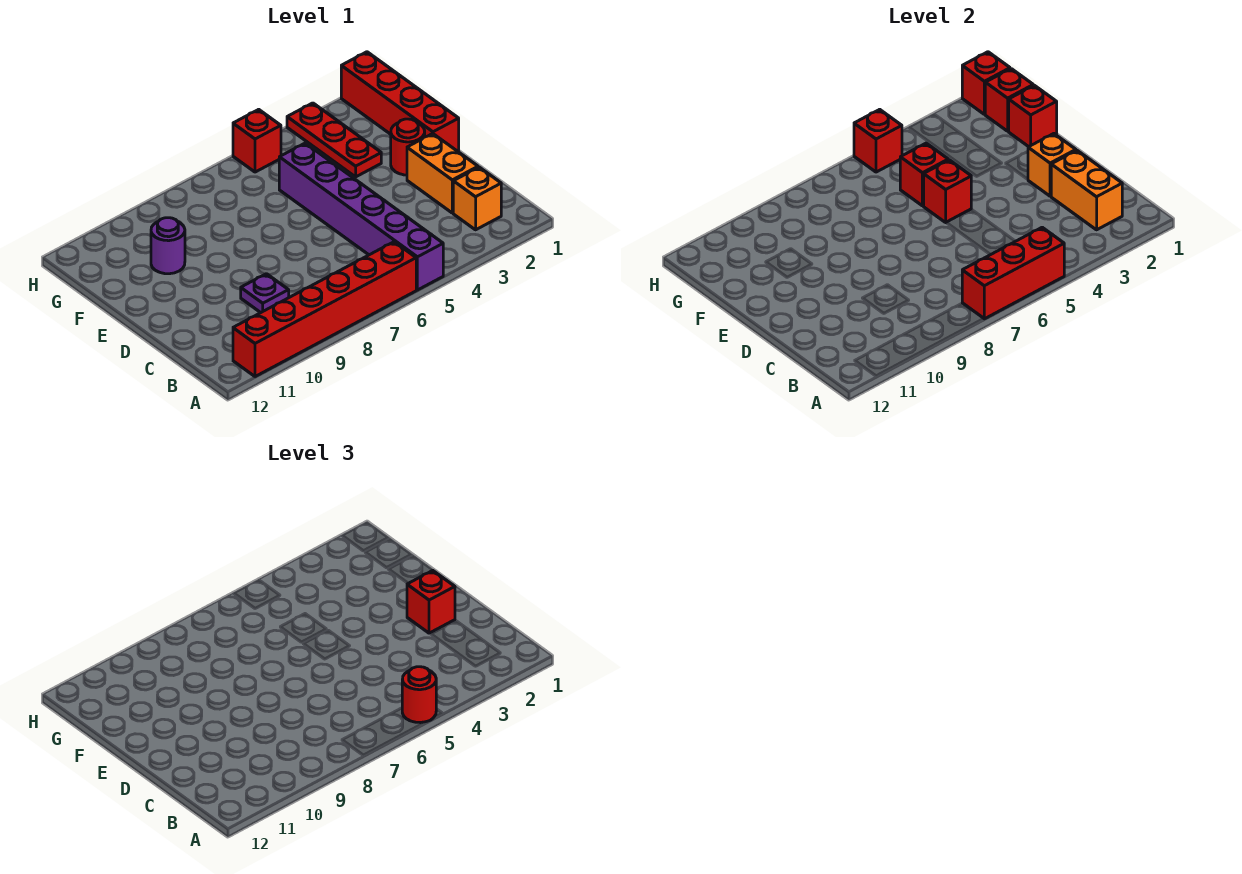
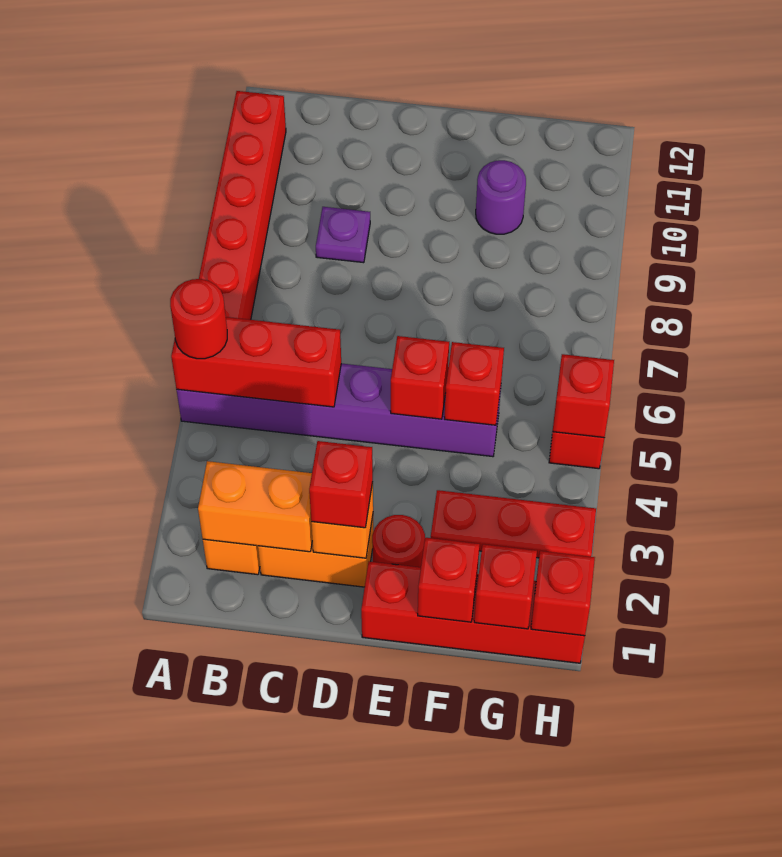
red brick A5:A7 level 2 -> red brick A5:C5 level 2

